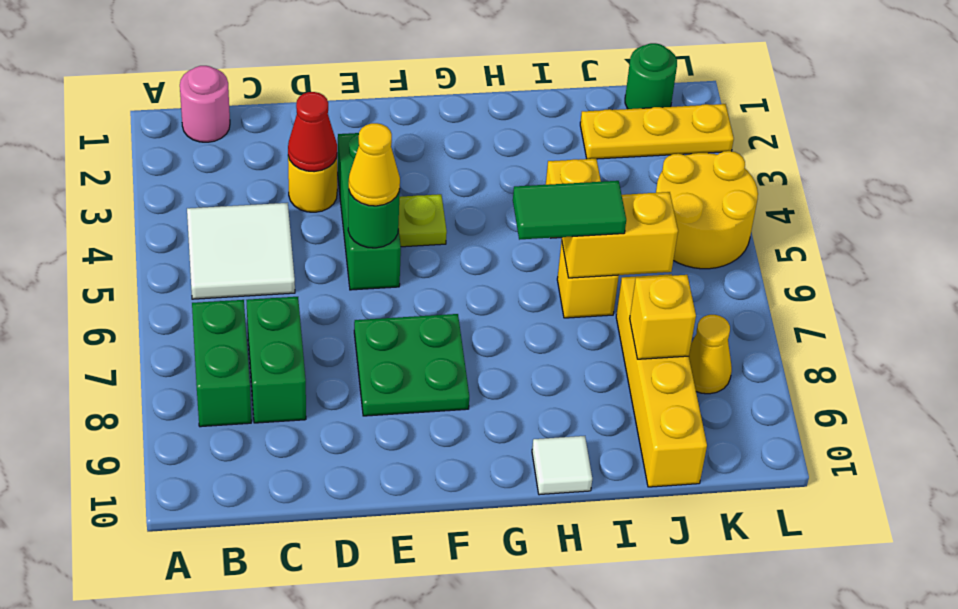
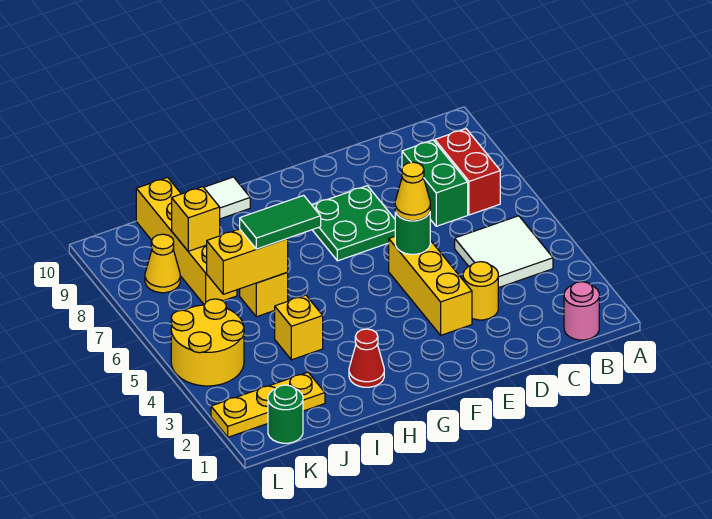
green brick B7:B8 level 1 -> red brick B7:B8 level 1
red cone D3 level 2 -> red cone H2 level 1
green brick E3:E5 level 1 -> yellow brick E3:E5 level 1
lime plate F4 level 1 -> none

